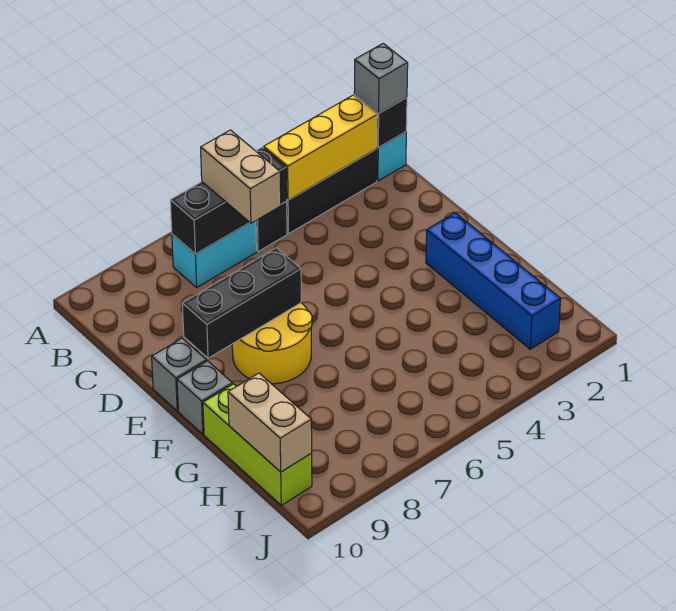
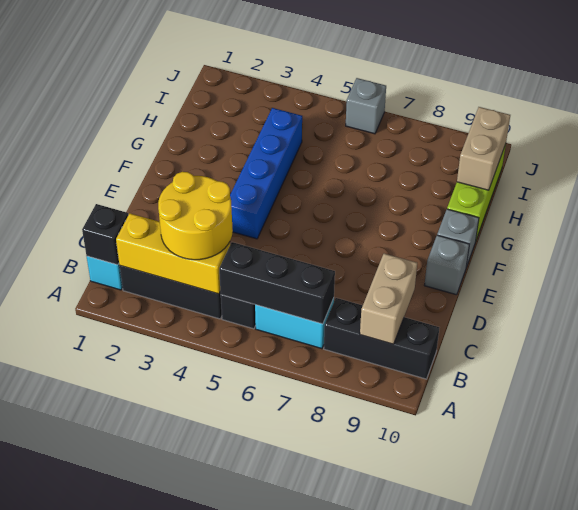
grey brick B1 level 3 -> grey brick J6 level 1
tan brick B6:C6 level 3 -> tan brick B9:C9 level 2
yellow round brick E7:F8 level 1 -> yellow round brick B3:C4 level 3
black brick E7:E9 level 2 -> black brick B8:B10 level 1
blue brick F2:I2 level 1 -> blue brick E4:H4 level 1

